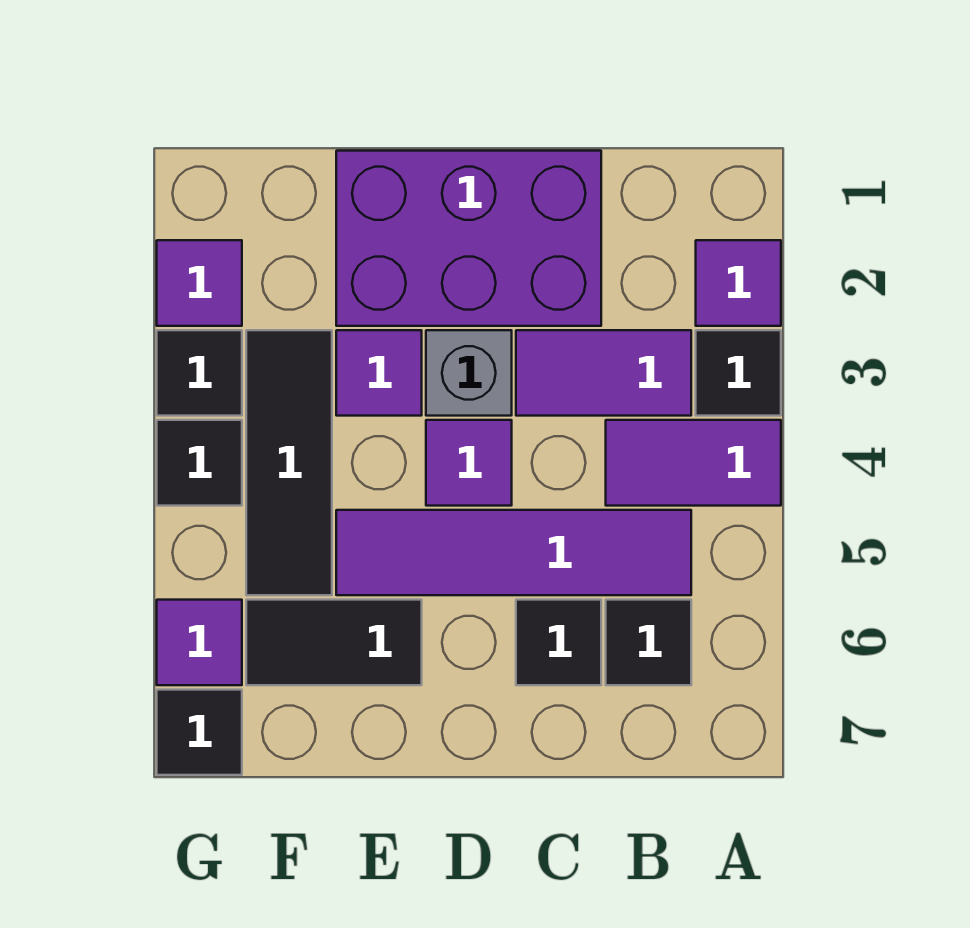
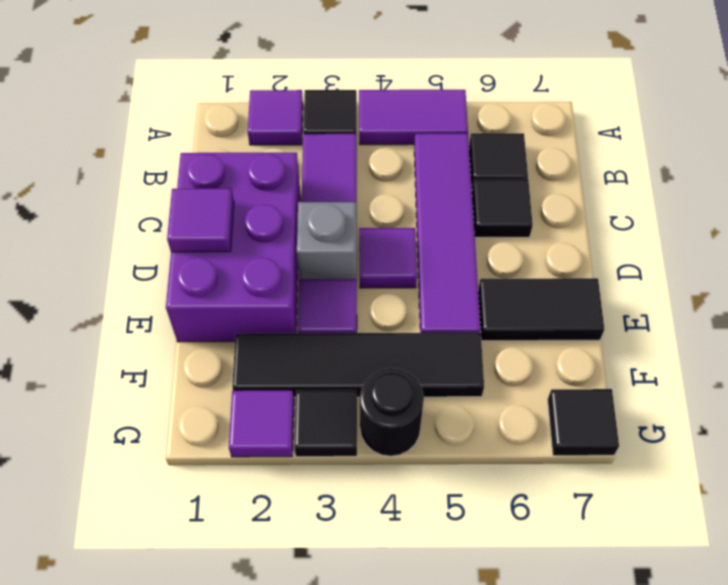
purple tile A4:B4 level 1 -> purple tile A4:A5 level 1
black tile E6:F6 level 1 -> black tile E6:E7 level 1
black tile F3:F5 level 1 -> black tile F2:F5 level 1
black tile G4 level 1 -> black round brick G4 level 1
purple tile G6 level 1 -> purple tile D1 level 2

